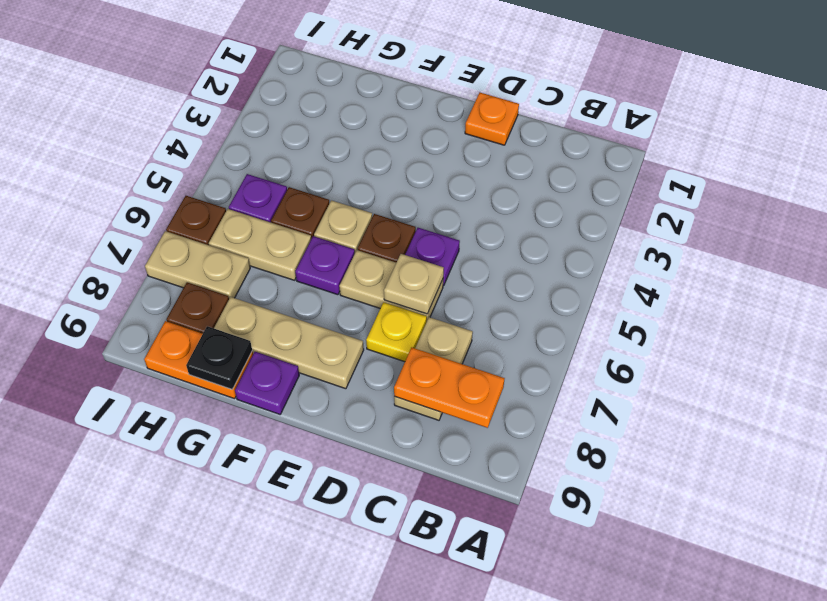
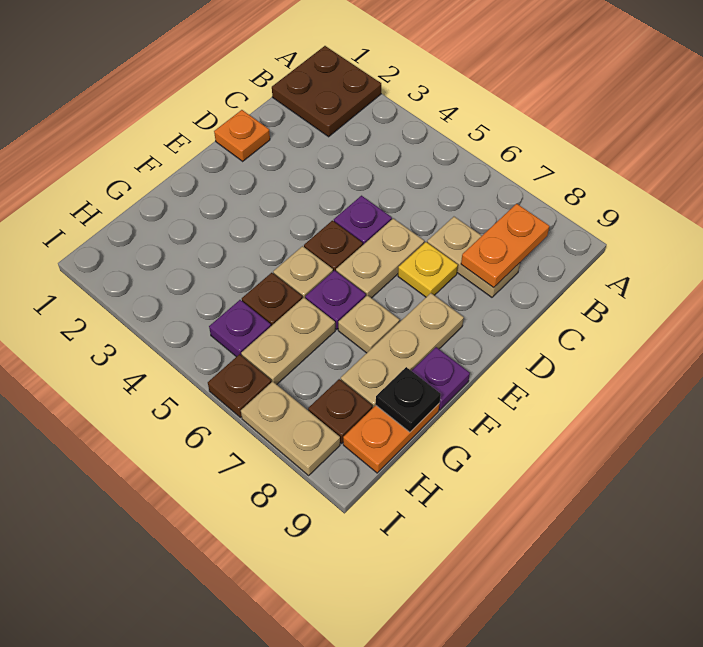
none -> brown plate A1:B2 level 1
tan plate D6 level 2 -> tan plate F7 level 1
tan plate H7:I7 level 1 -> tan plate I7:I8 level 1

